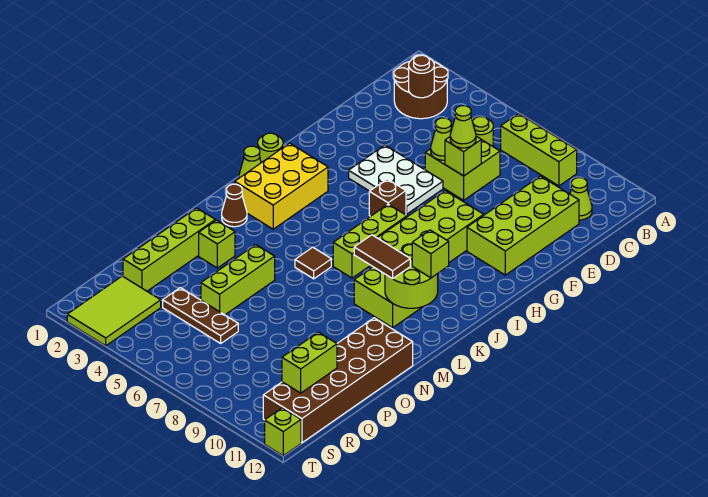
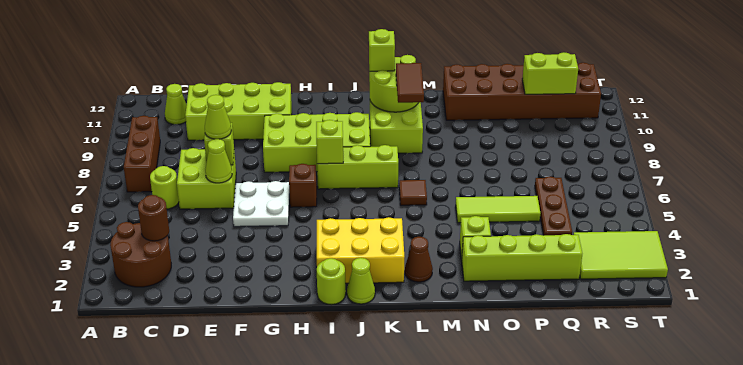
lime brick B7:B9 level 1 -> brown brick B7:B9 level 1
white plate F4:G6 level 1 -> white plate F5:G6 level 1
lime brick N5:P5 level 1 -> lime tile N5:P5 level 1
lime brick T12 level 1 -> lime brick I7 level 2

